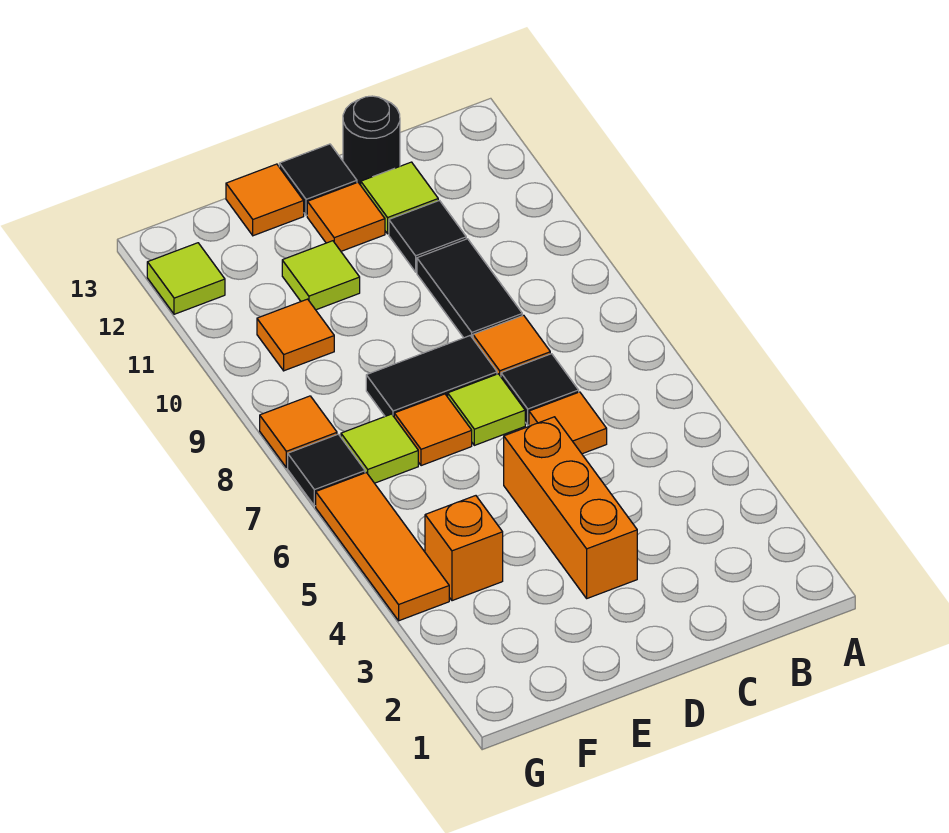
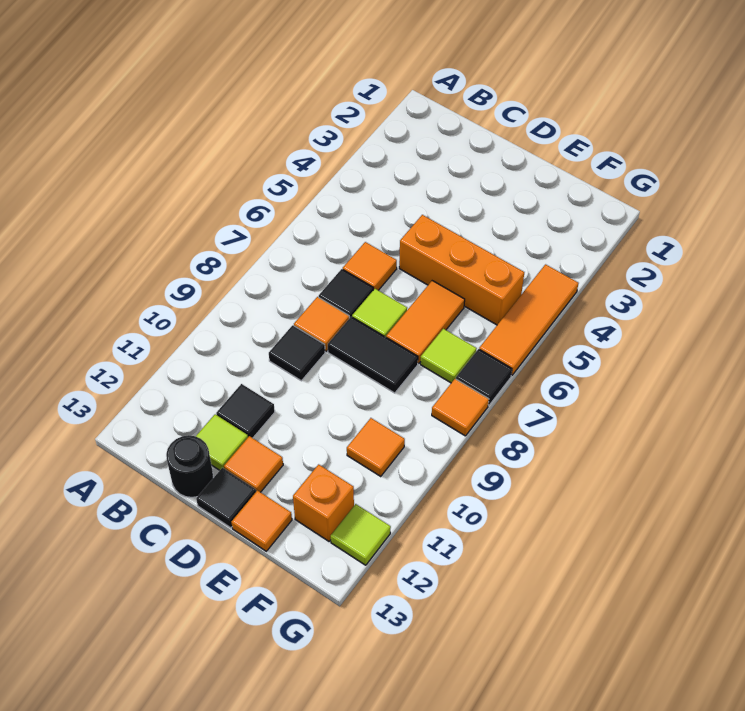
black tile C9:C10 level 1 -> black tile C9 level 1
orange brick D3:D5 level 1 -> orange brick D5:F5 level 1
orange tile E7 level 1 -> orange tile E6:E7 level 1
lime tile E11 level 1 -> none
orange brick F4 level 1 -> orange brick F12 level 1

